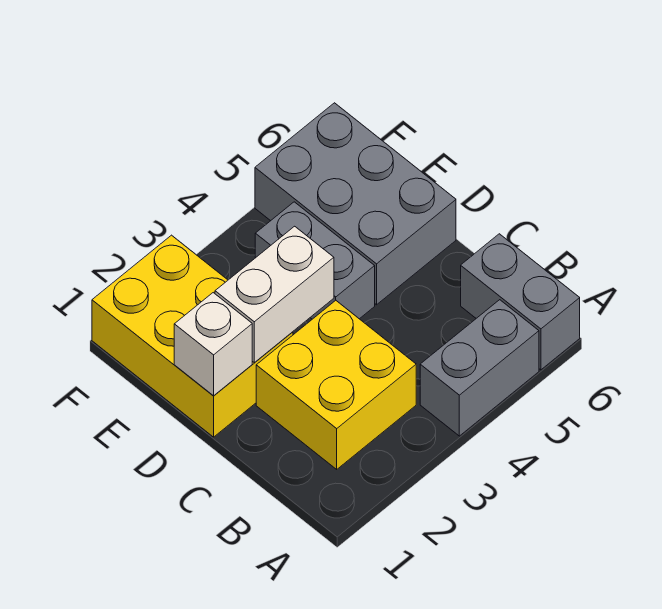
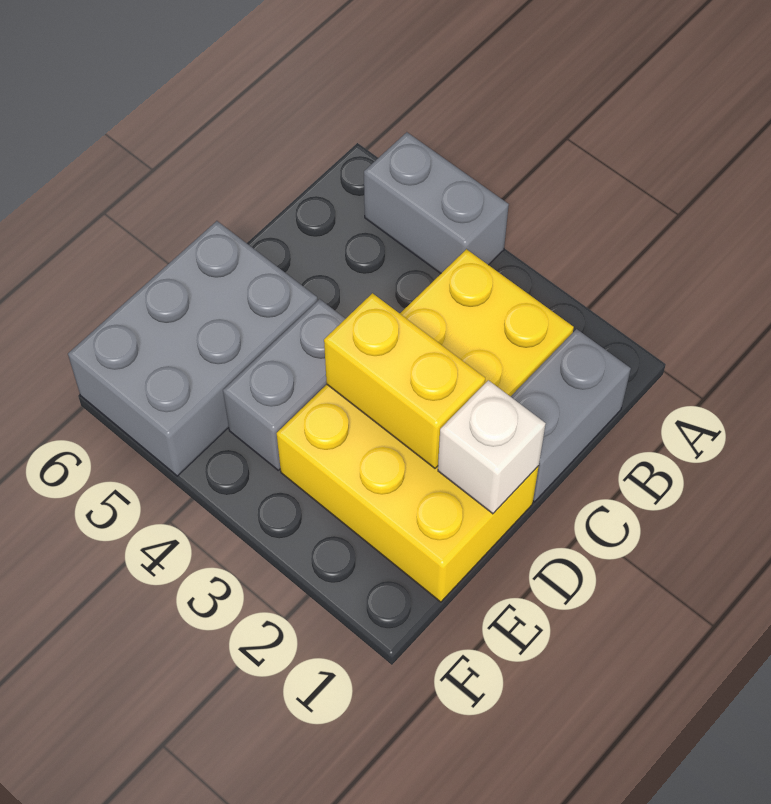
grey brick A6:B6 level 1 -> grey brick B1:C1 level 1
yellow brick D1:F2 level 1 -> yellow brick D1:E3 level 1
white brick D2:D3 level 2 -> yellow brick D2:D3 level 2

